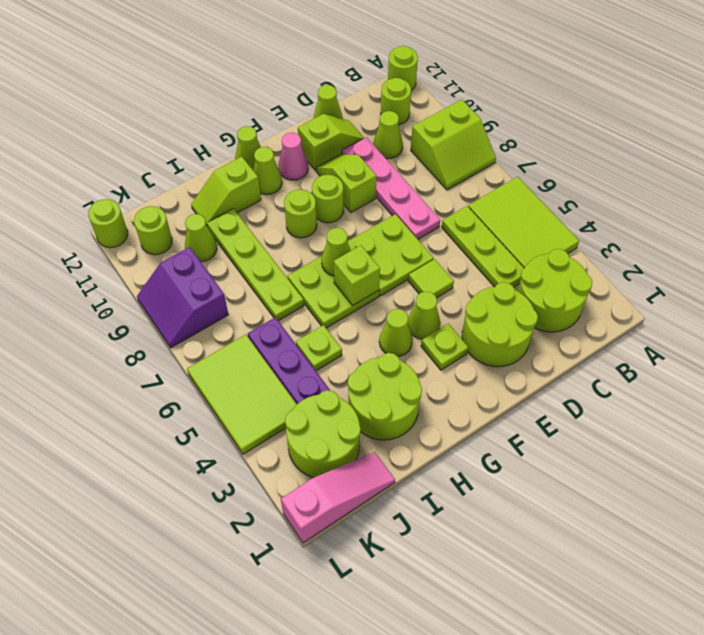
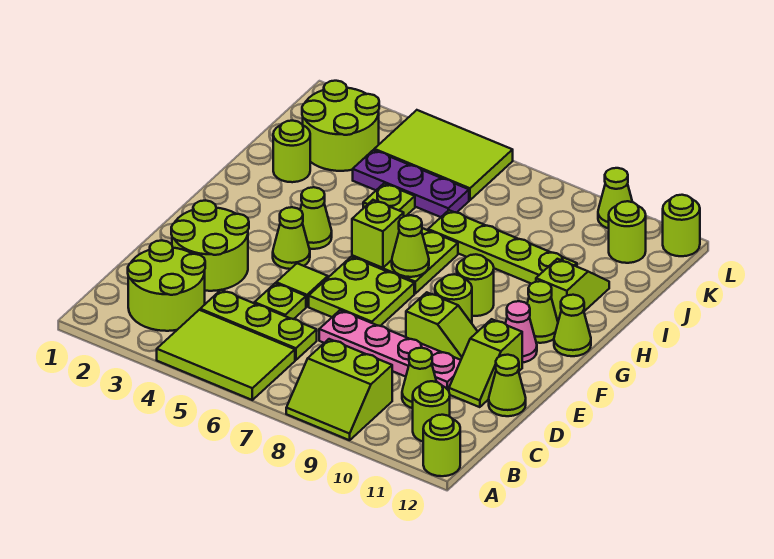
lime slope A8:B9 level 1 top 9 -> lime slope A8:B9 level 1 top B
lime plate F3 level 1 -> lime plate D5 level 1
lime round brick H2:I3 level 1 -> lime round brick I2 level 1
pink slope J1:L1 level 1 top L -> none
lime cone J10 level 1 -> lime cone L10 level 1
purple slope K8:L9 level 1 top K -> none

